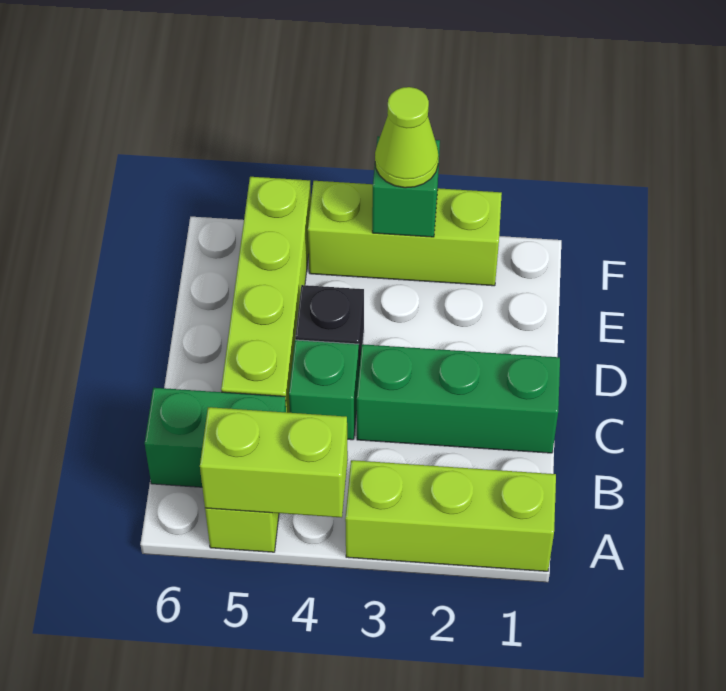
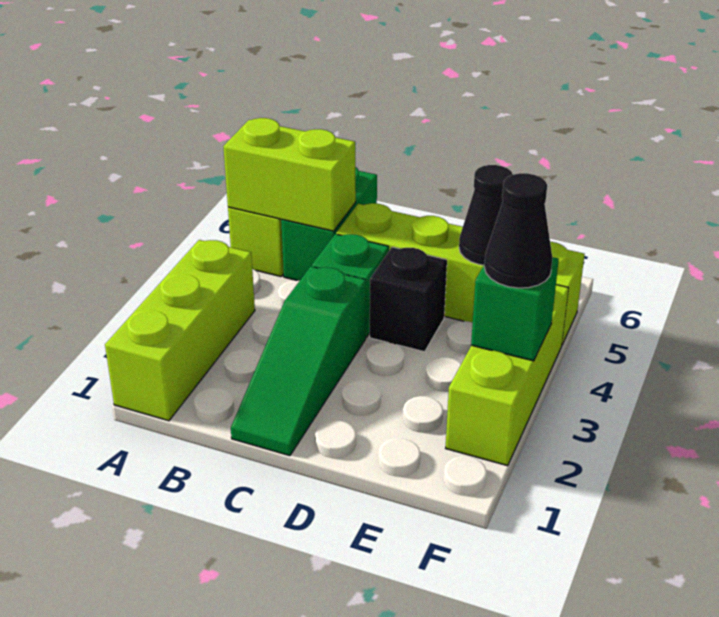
lime brick A4:A5 level 2 -> lime brick A5:B5 level 2
green brick C1:C3 level 1 -> green slope C1:C3 level 1 top 3
none -> black cone E5 level 2
lime cone F3 level 3 -> black cone F3 level 3

